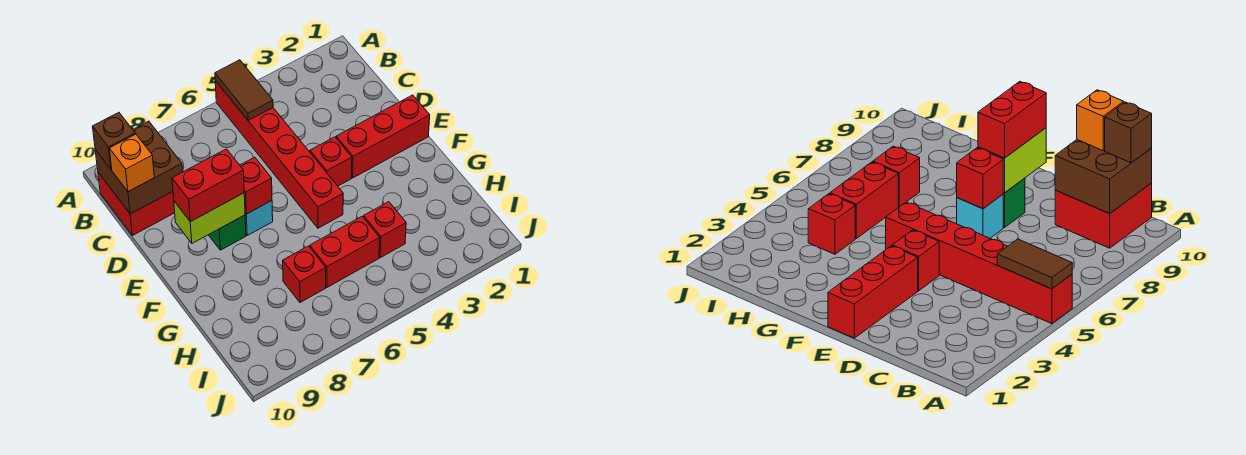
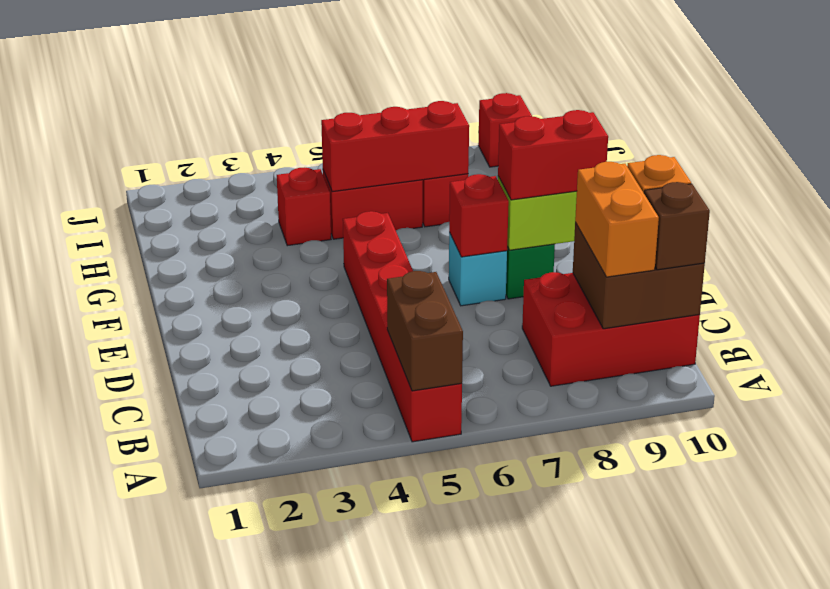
brown tile A5:B5 level 2 -> brown brick A5:B5 level 2
red brick B9:C10 level 1 -> red brick B8:C10 level 1
none -> orange brick B9:C9 level 3
red brick E1:E3 level 1 -> red brick H5:H7 level 2
red brick E4 level 1 -> red brick J9 level 1

